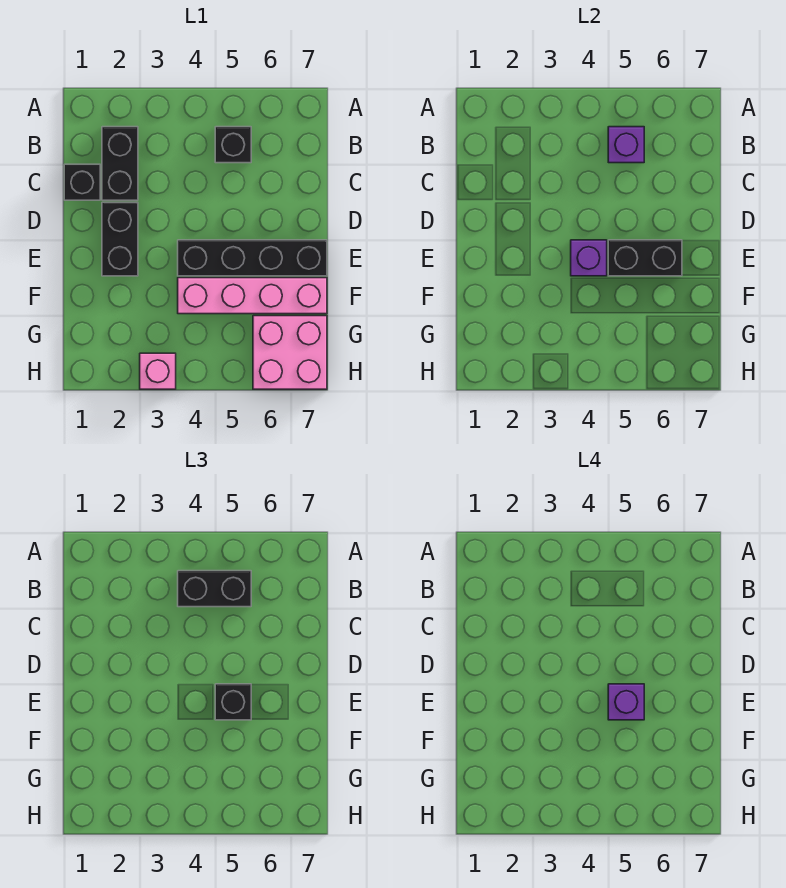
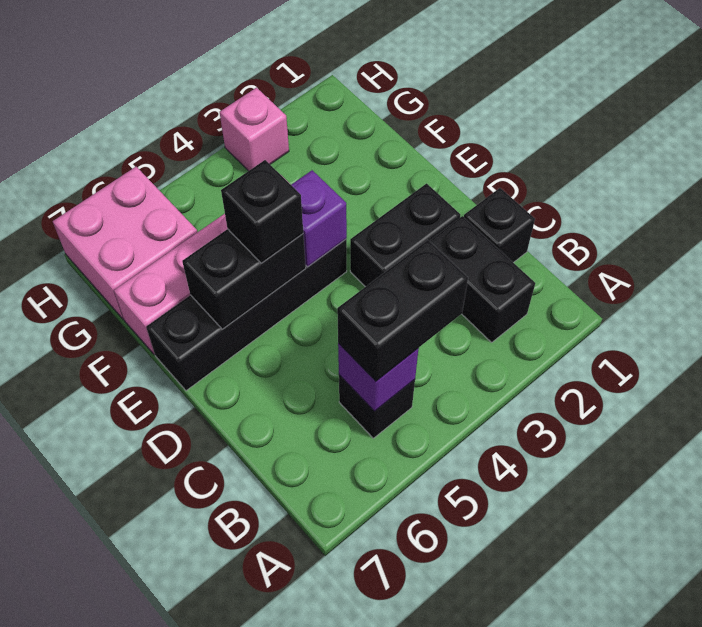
black brick D2:E2 level 1 -> black brick D2:D3 level 1
purple brick E5 level 4 -> none

